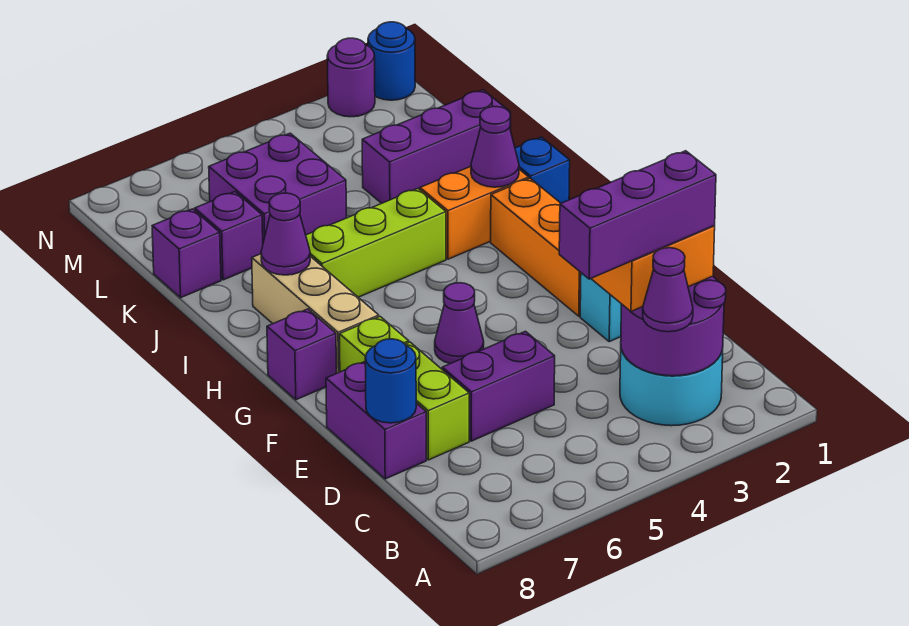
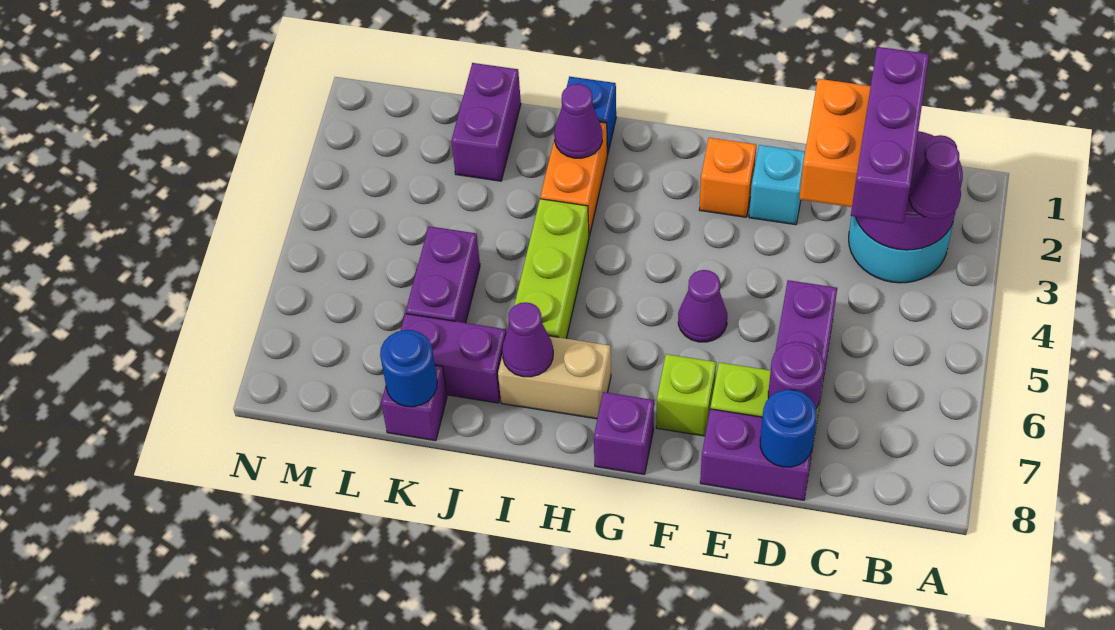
orange brick F2:H2 level 1 -> orange brick F2 level 1
tan brick G7:I7 level 1 -> tan brick H7:I7 level 1
purple brick K1:K3 level 1 -> purple brick K1:K2 level 1
purple brick K5:L6 level 1 -> purple brick K5:K6 level 1
purple brick K7 level 1 -> purple brick J7:K7 level 1
blue round brick N1 level 1 -> blue round brick K8 level 2
purple round brick N2 level 1 -> purple round brick D7 level 2

